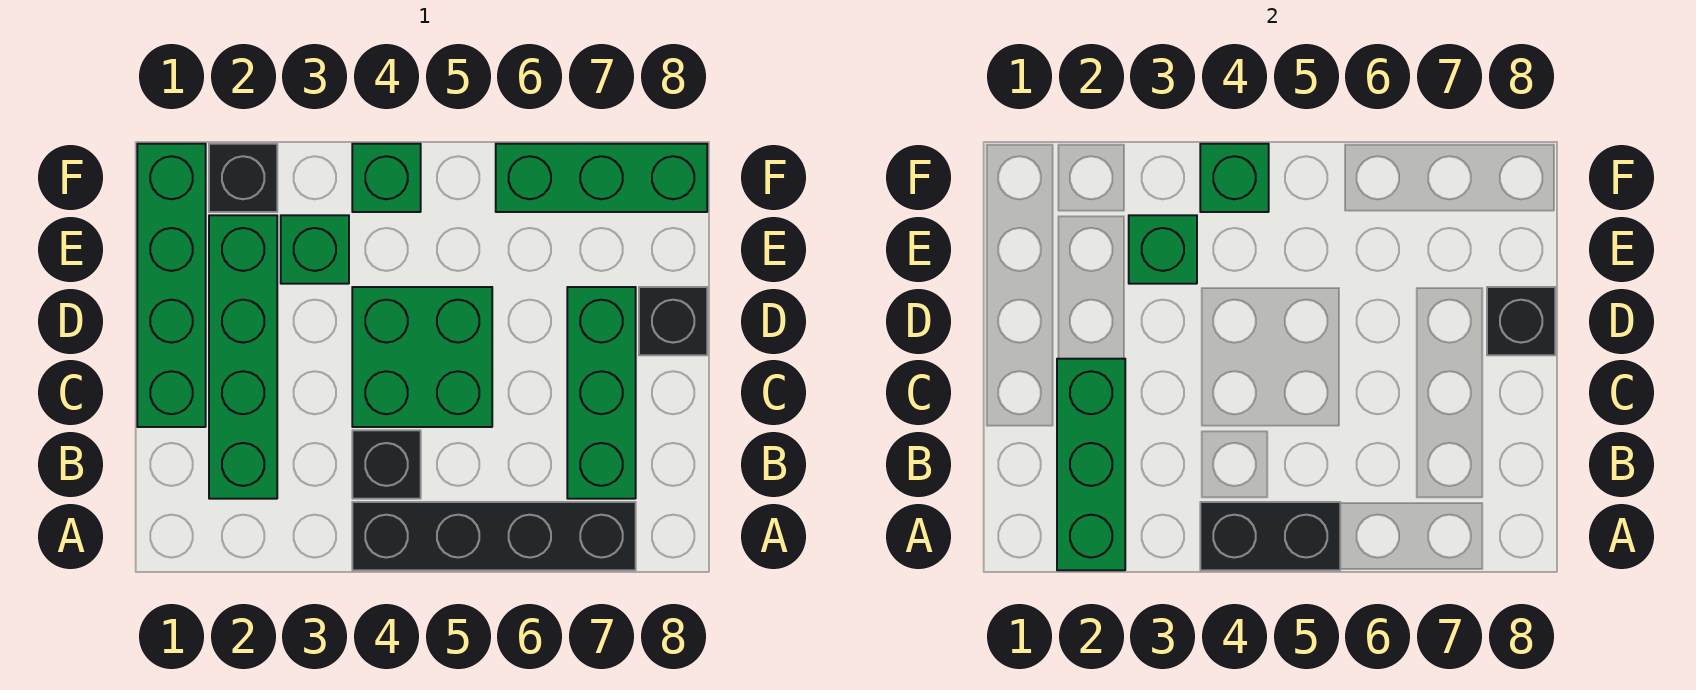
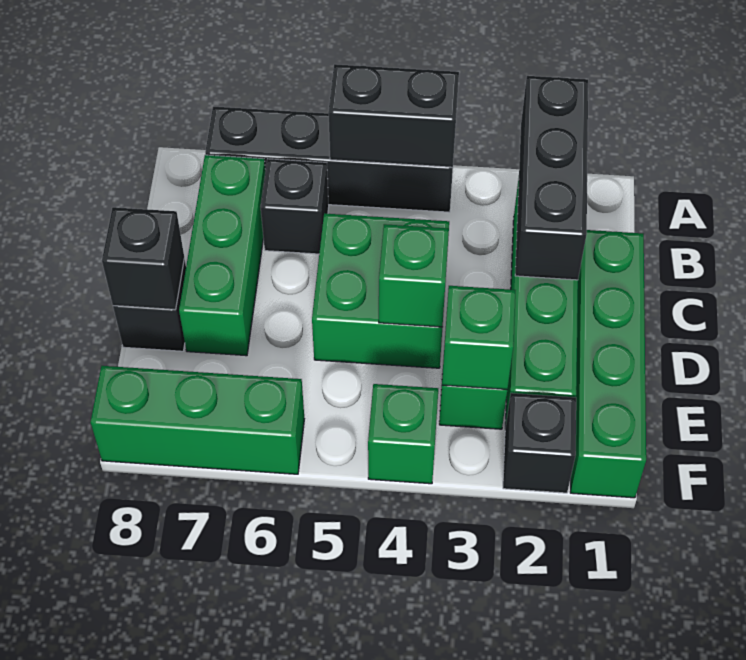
green brick A2:C2 level 2 -> black brick A2:C2 level 2
black brick B4 level 1 -> black brick B6 level 1
green brick F4 level 2 -> green brick D4 level 2

